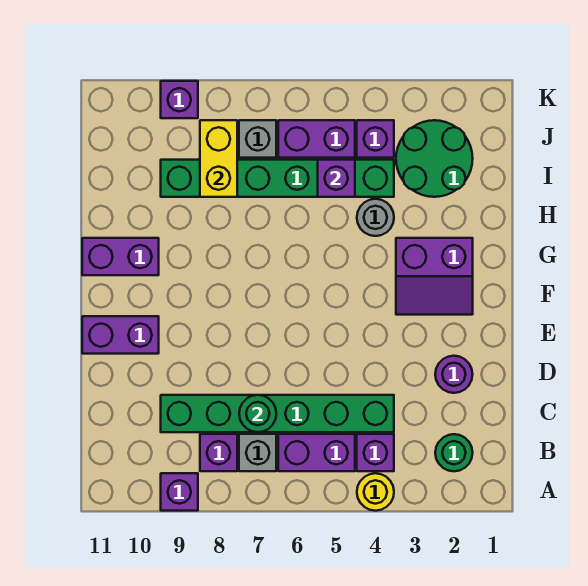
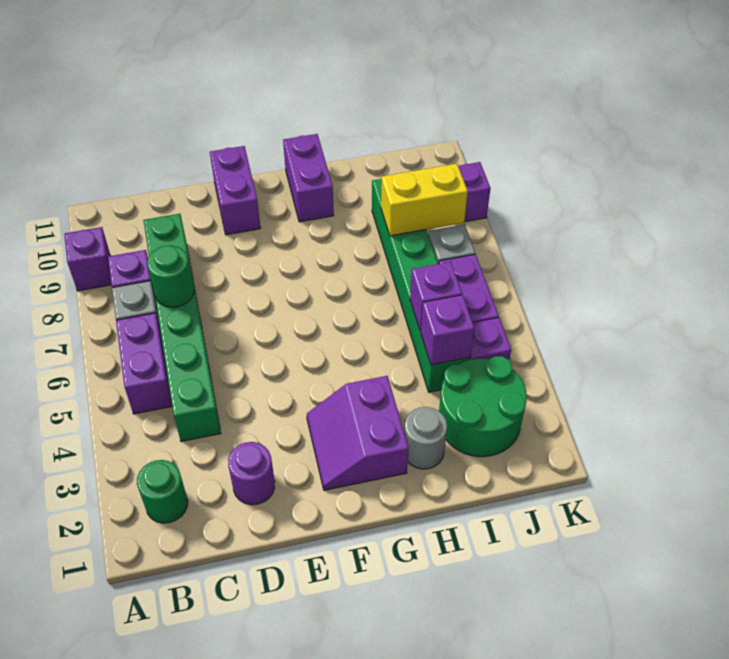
yellow round brick A4 level 1 -> none
purple brick B4 level 1 -> purple brick I4 level 2
grey round brick H4 level 1 -> grey round brick H2 level 1

